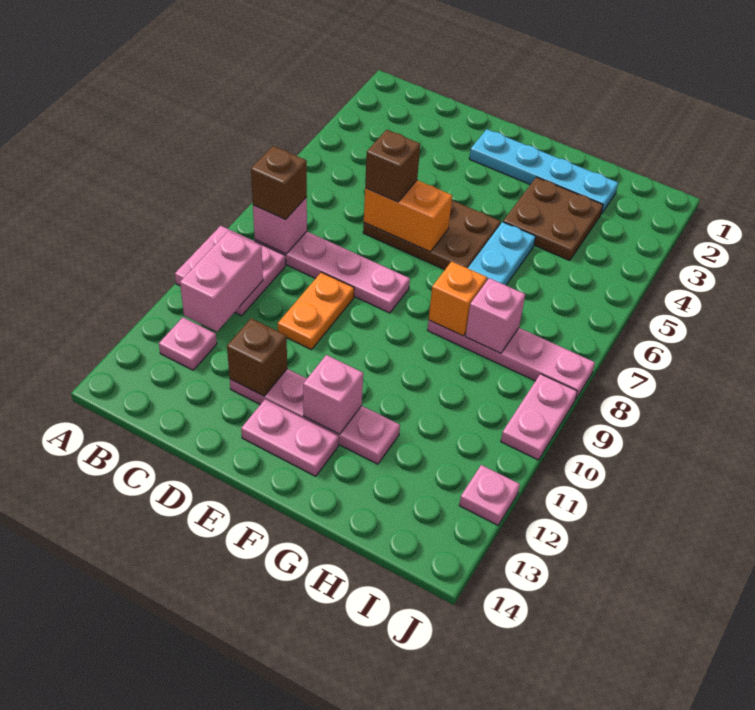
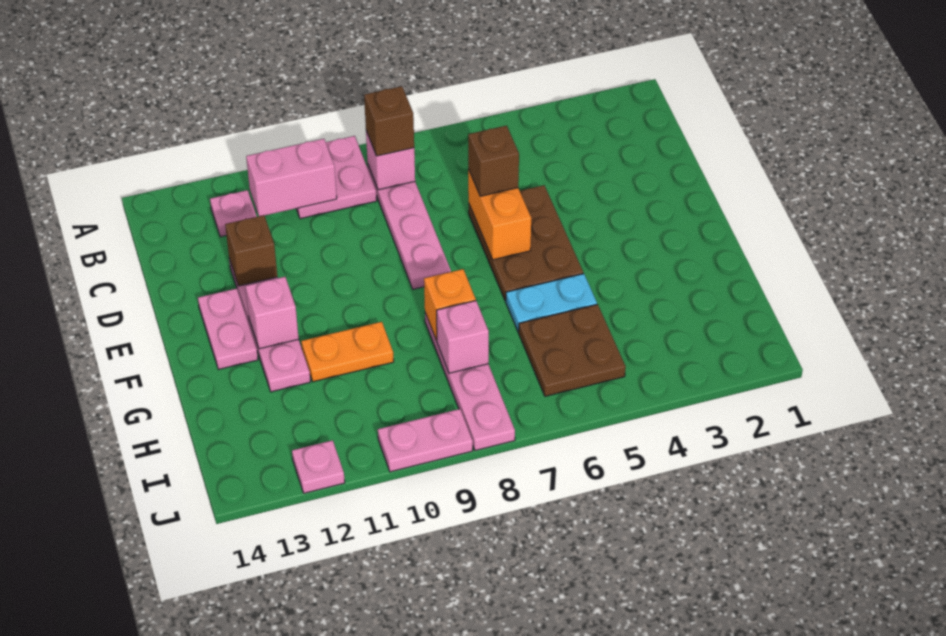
orange plate D9:D10 level 1 -> orange plate G10:G11 level 1
cyan plate E2:H2 level 1 -> none
brown plate G3:H4 level 1 -> brown plate H5:I6 level 1

